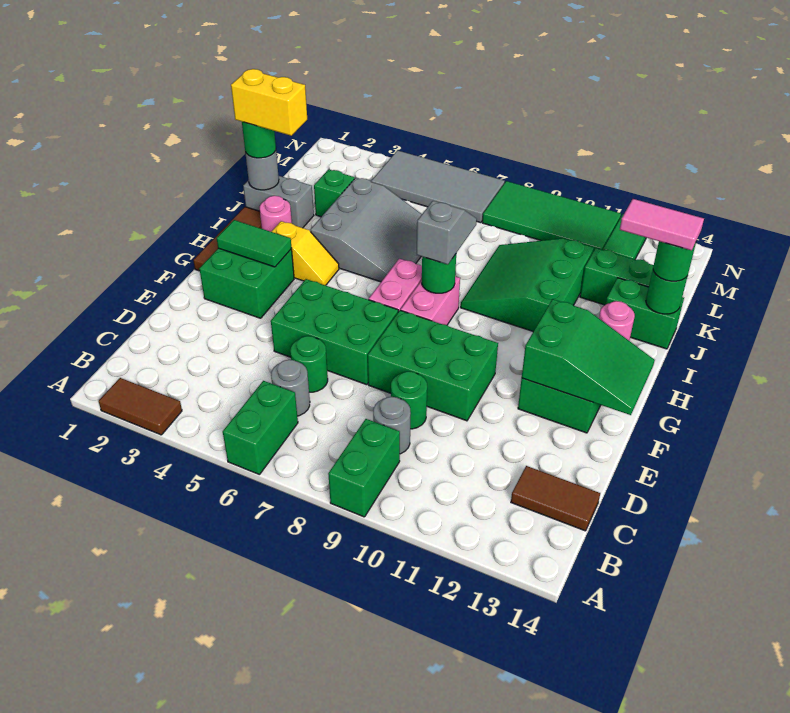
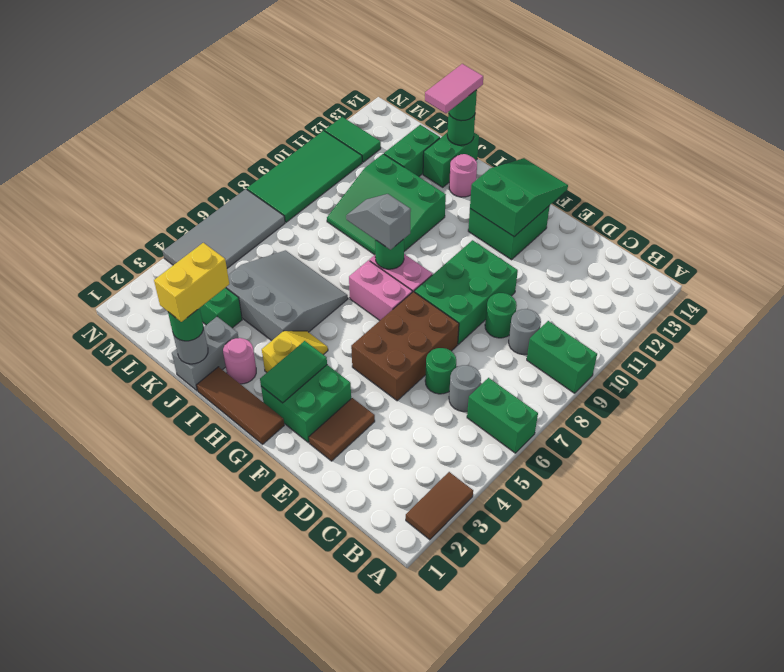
brown tile C13:C14 level 1 -> brown tile E2:E3 level 1
green brick E5:F7 level 1 -> brown brick E5:F7 level 1

